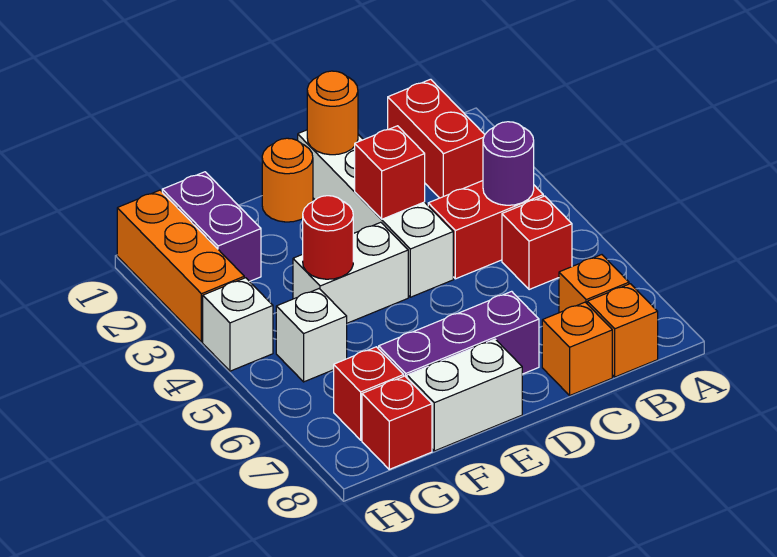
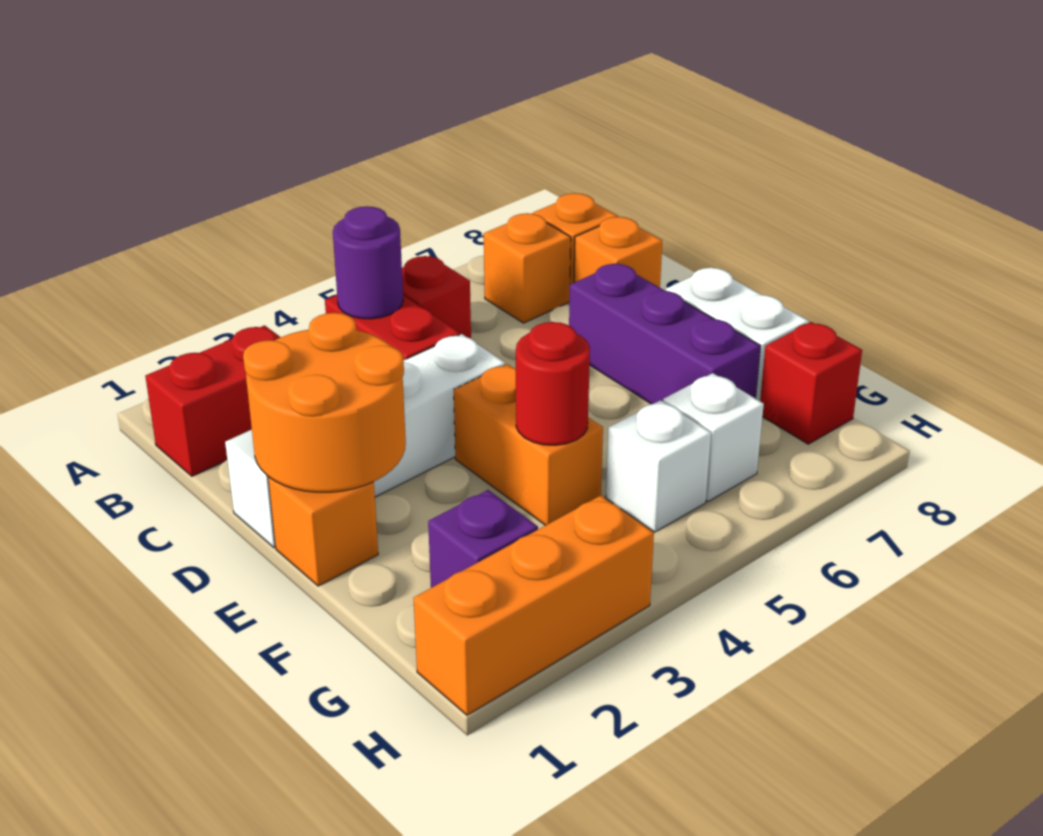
orange round brick D1 level 2 -> orange round brick D1:E2 level 2
red brick D3 level 2 -> none
orange round brick E1 level 1 -> orange brick E1 level 1
white brick E4:F4 level 1 -> orange brick E4:F4 level 1
purple brick G1:G2 level 1 -> purple brick G2 level 1
red brick G7 level 1 -> none
white brick H4 level 1 -> white brick G6 level 1

